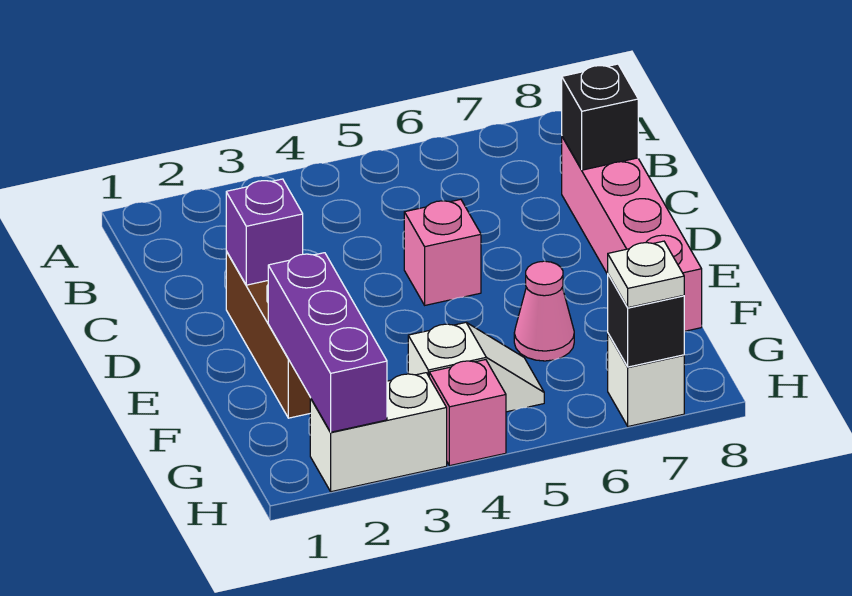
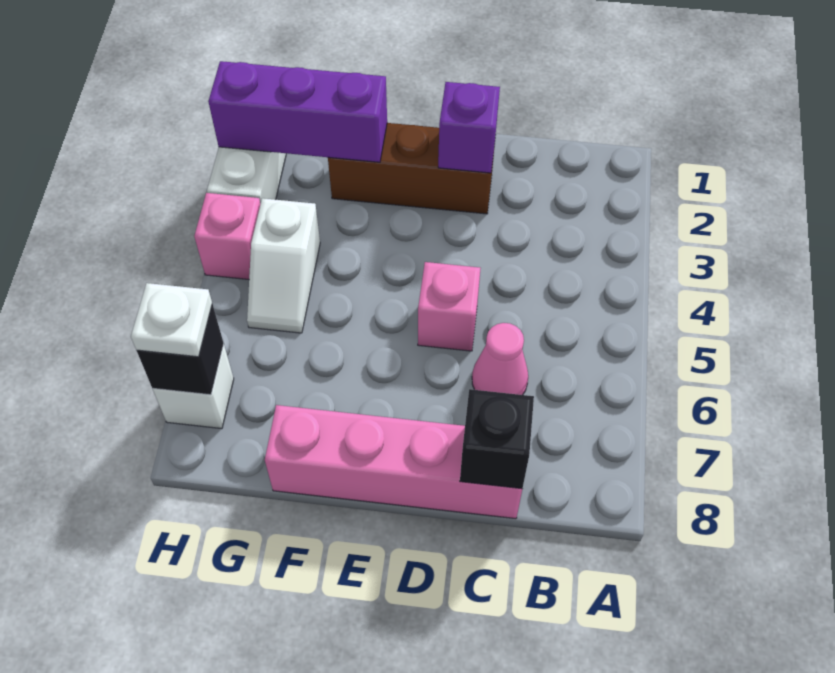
pink cone F6 level 1 -> pink cone C6 level 1

